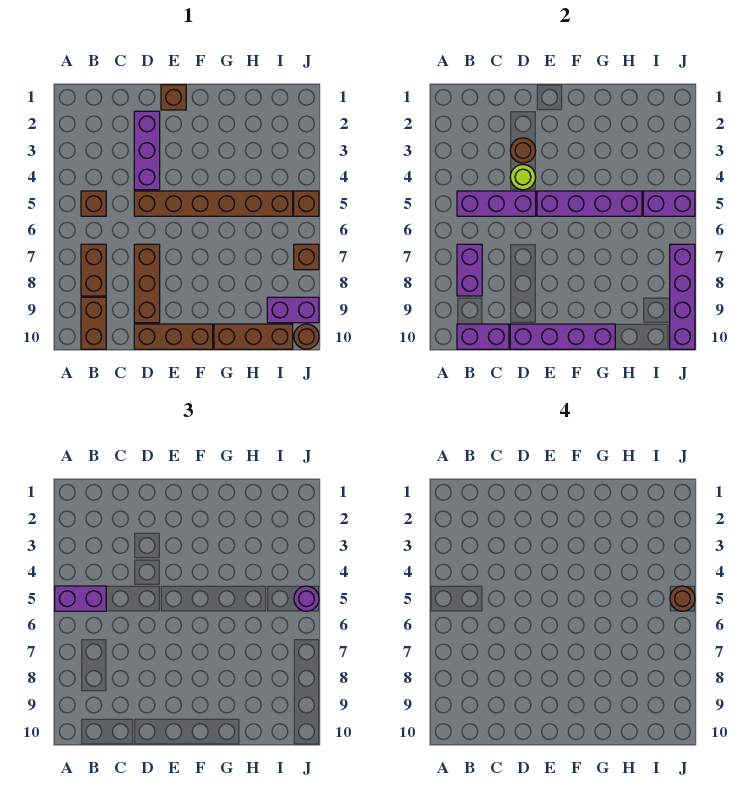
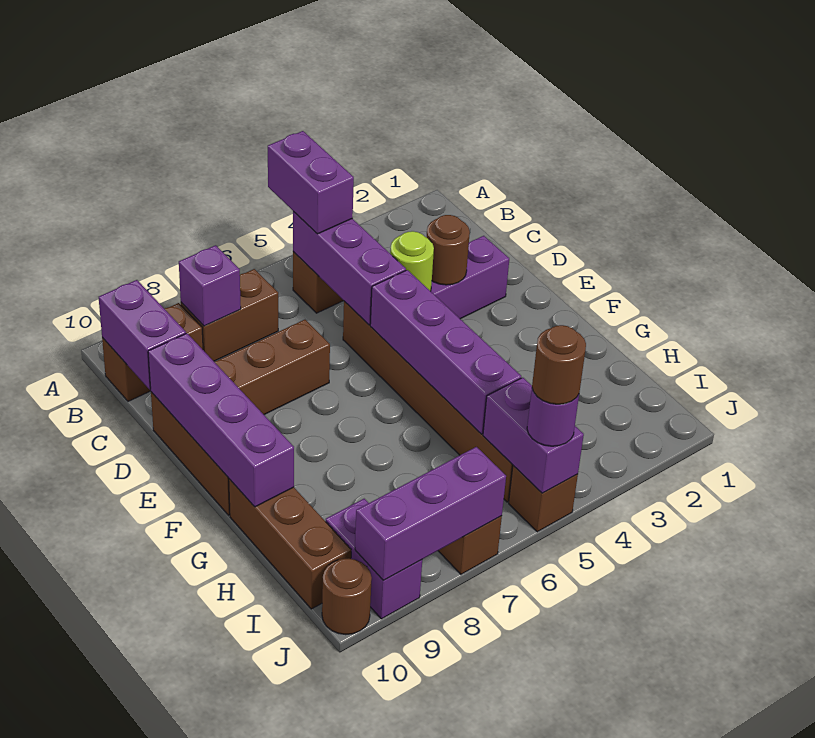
purple brick B7:B8 level 2 -> purple brick B8 level 2
brown brick E1 level 1 -> none
purple brick J7:J10 level 2 -> purple brick J7:J9 level 2

